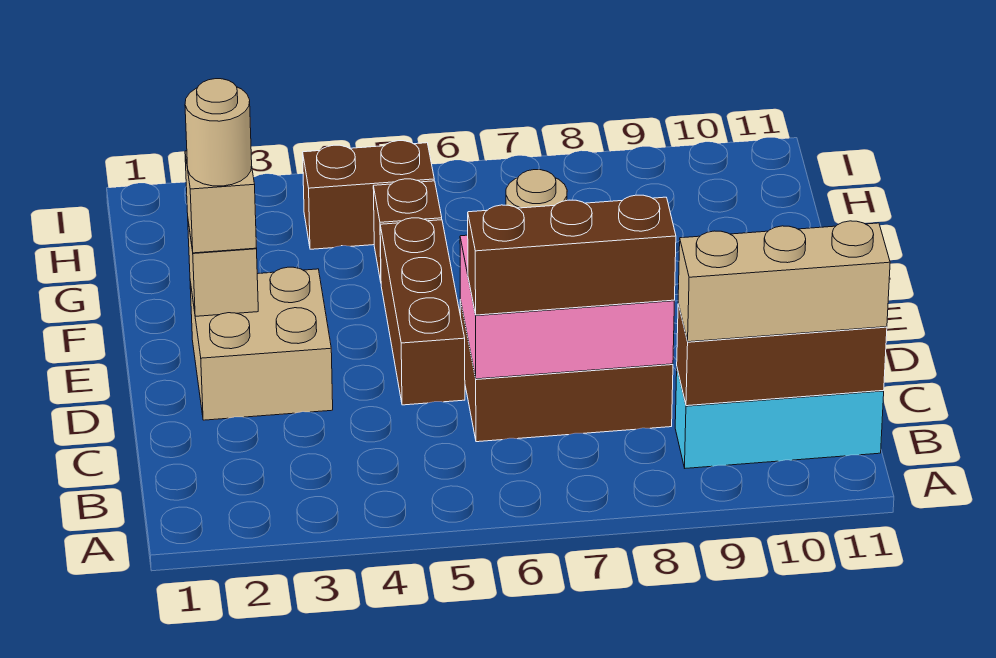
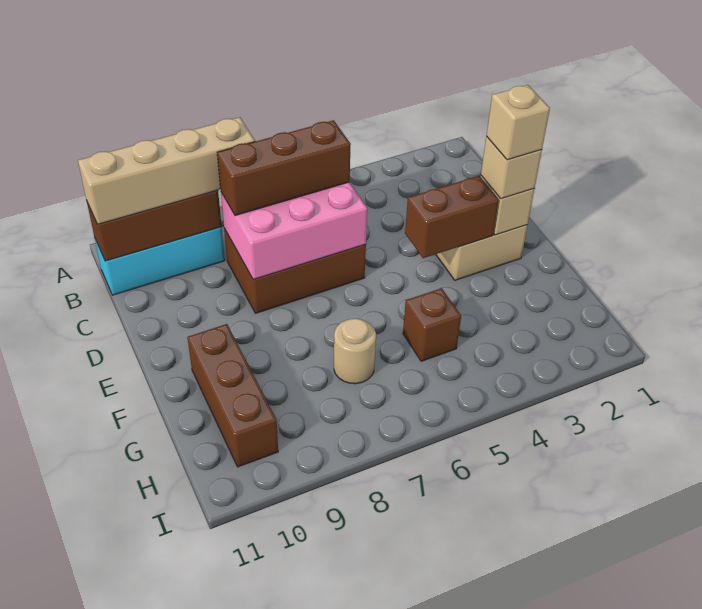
tan brick B9:B11 level 3 -> tan brick B8:B11 level 3
brown brick D5:F5 level 1 -> brown brick F10:H10 level 1
tan round brick E2 level 4 -> tan brick E2 level 4
brown brick H4:H5 level 1 -> brown brick E3:E4 level 2

